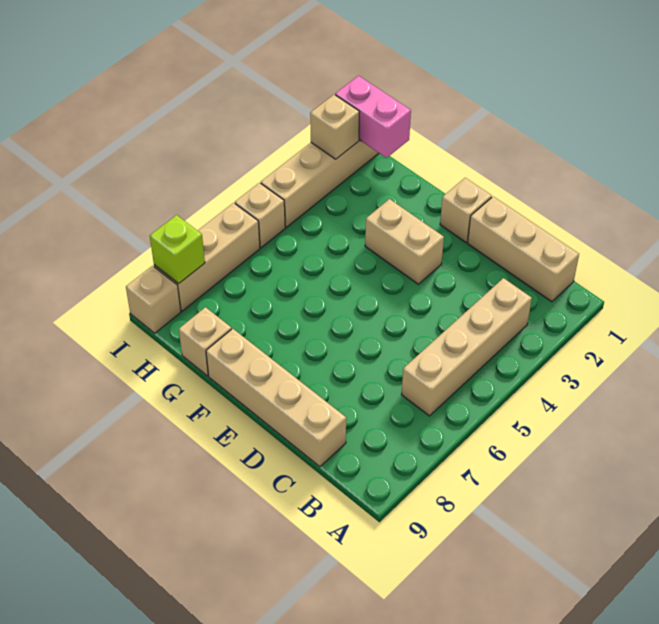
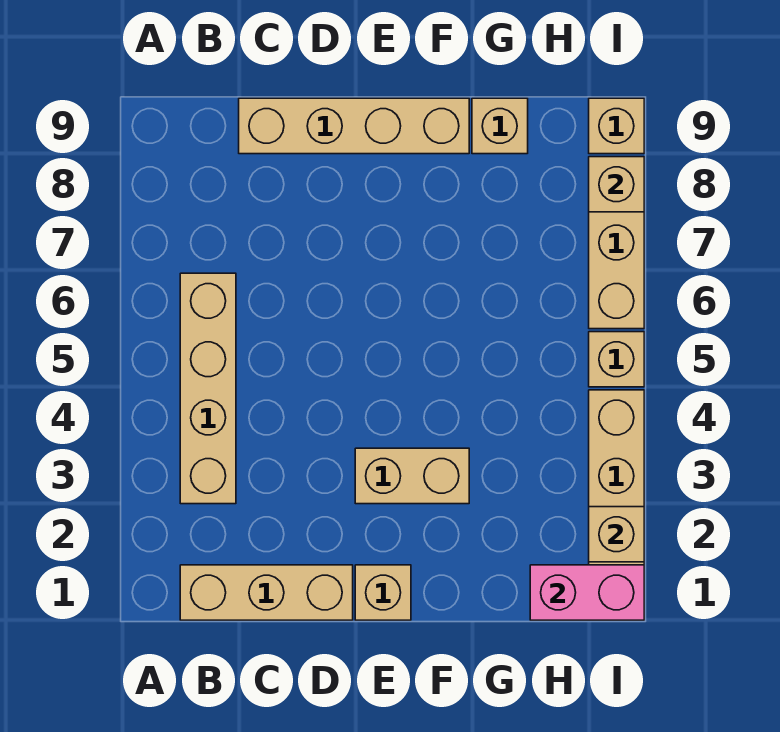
lime brick I8 level 2 -> tan brick I8 level 2

